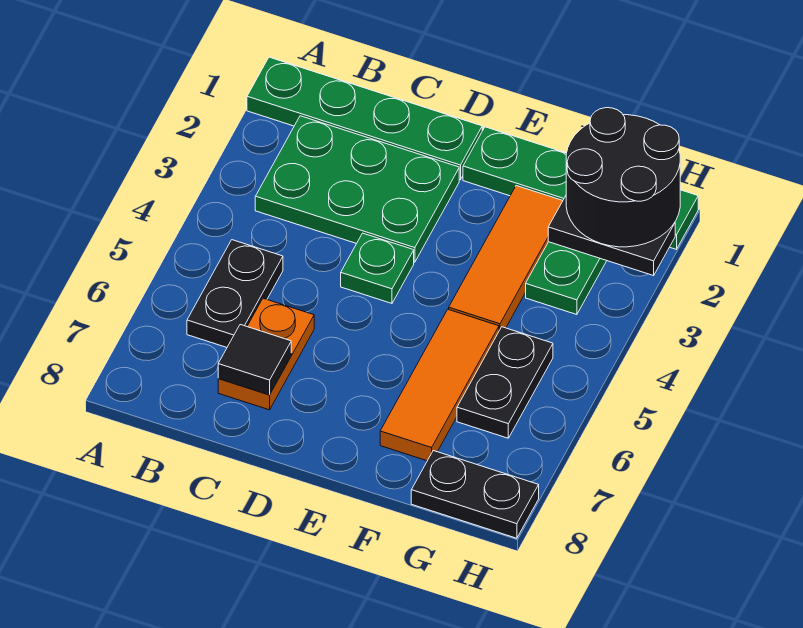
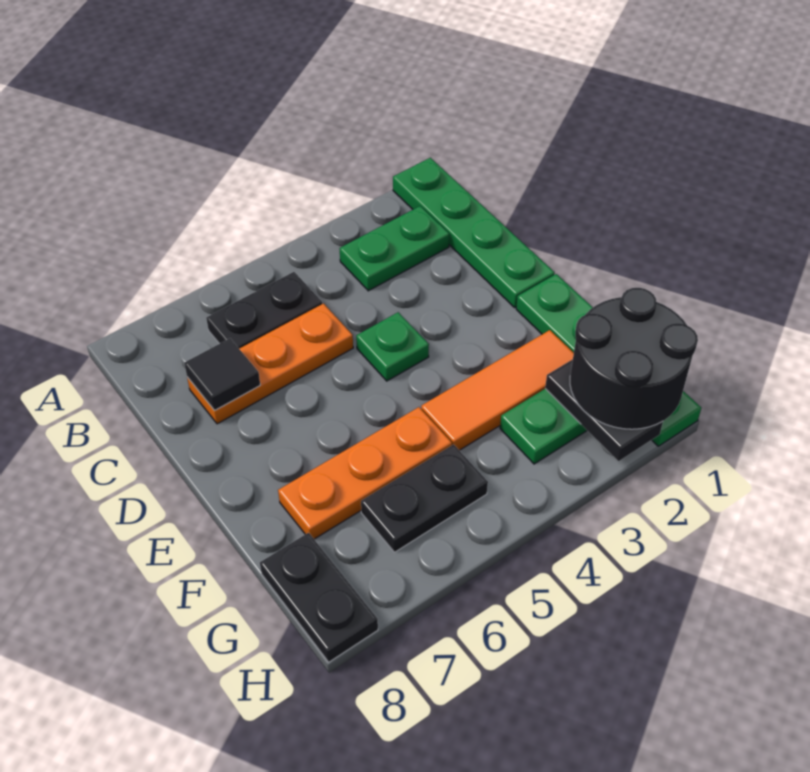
green plate B2:D3 level 1 -> green plate B2:B3 level 1
orange plate C6:C7 level 1 -> orange plate C5:C7 level 1
orange tile F5:F7 level 1 -> orange plate F5:F7 level 1

